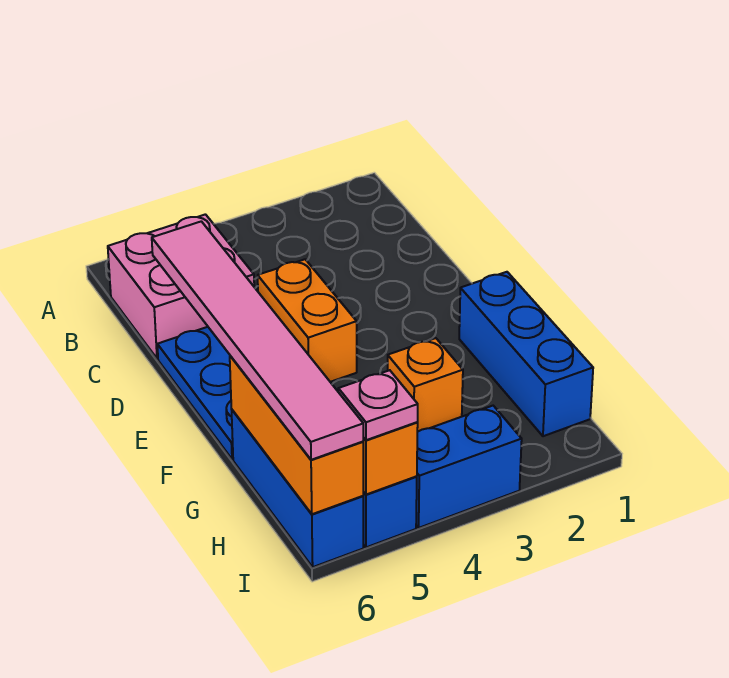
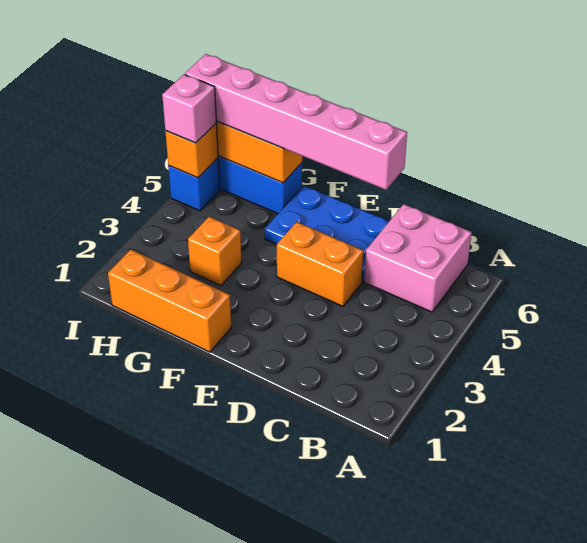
pink tile D6:I6 level 3 -> pink brick D6:I6 level 3
blue brick F1:H1 level 1 -> orange brick F1:H1 level 1
blue brick I3:I4 level 1 -> none
pink plate I5 level 3 -> pink brick I5 level 3

